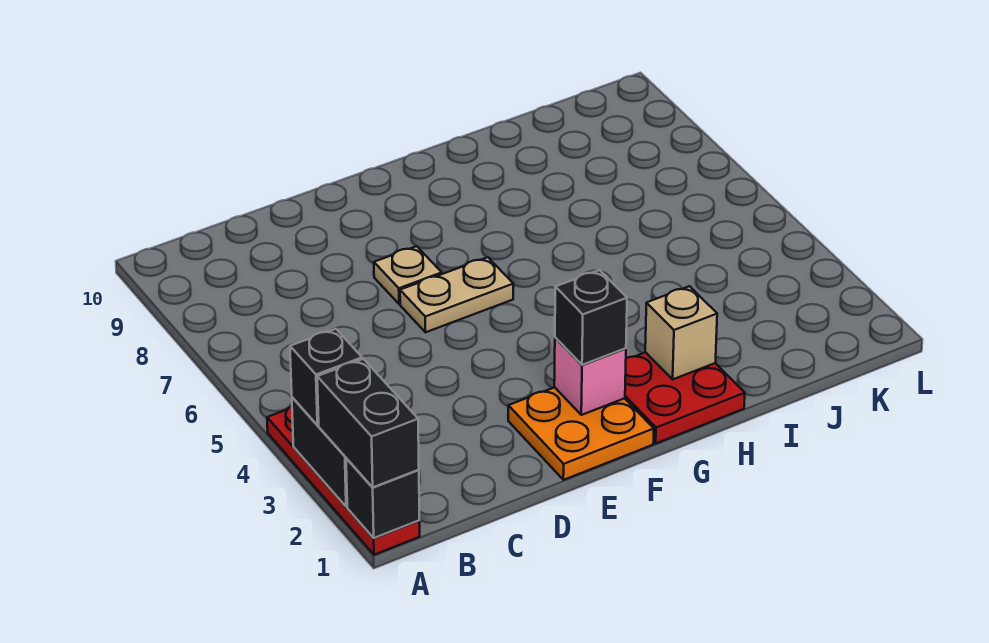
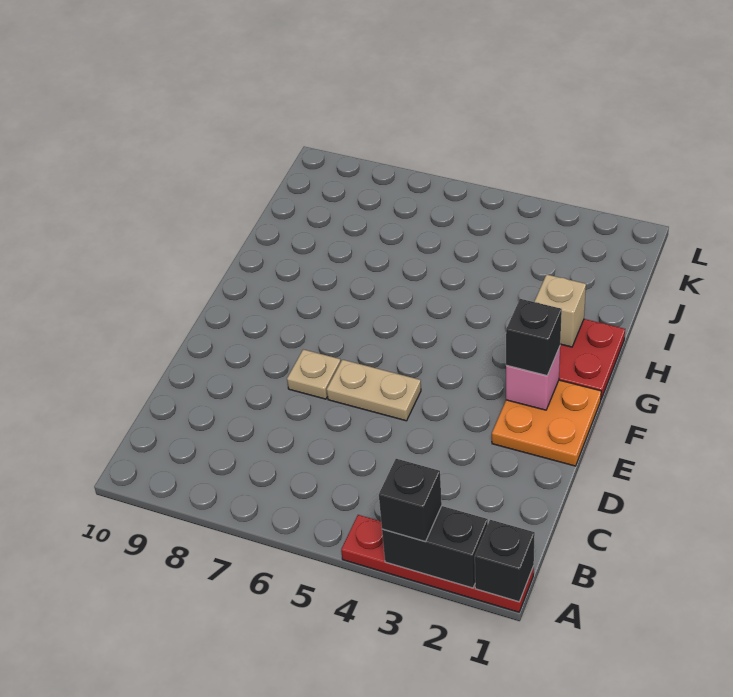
black brick A1:A2 level 3 -> none
tan plate E6:F6 level 1 -> tan plate E5:E6 level 1

